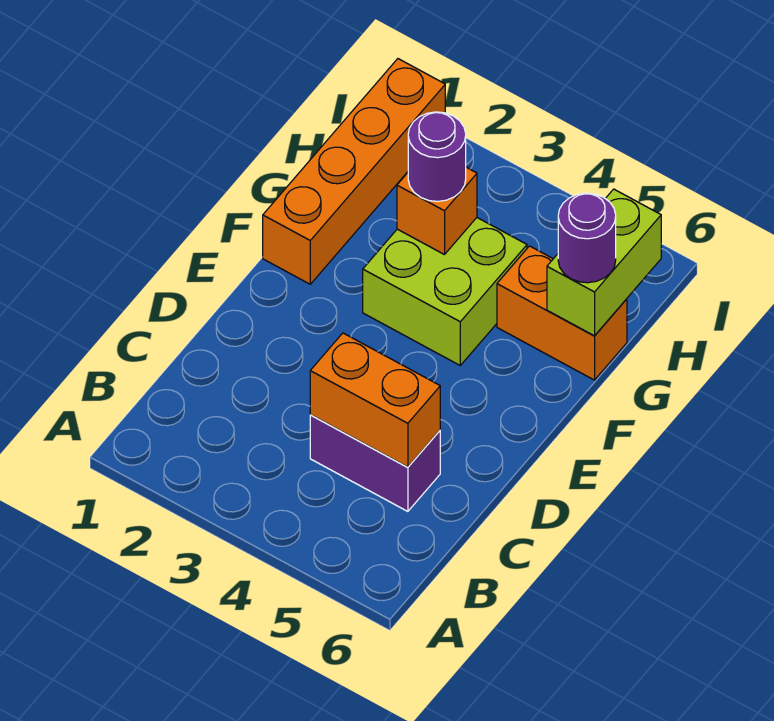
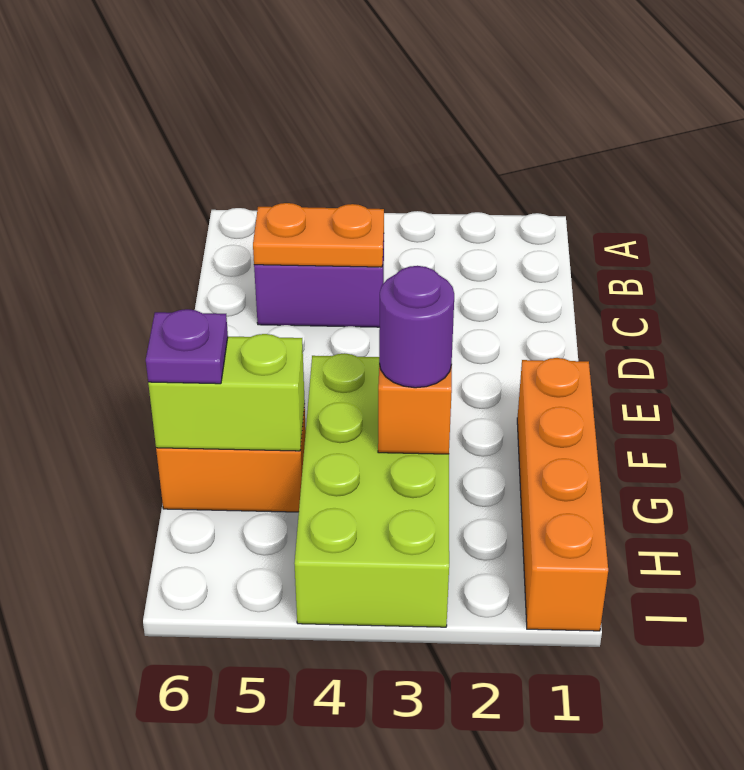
orange brick C4:C5 level 2 -> orange plate C4:C5 level 2
lime brick F3:G4 level 1 -> lime brick F3:I4 level 1
lime brick G6:H6 level 2 -> lime brick G5:G6 level 2
purple round brick G6 level 3 -> purple plate G6 level 3

